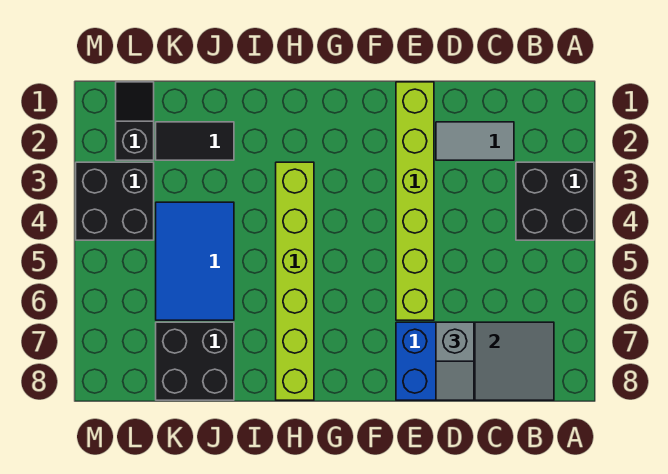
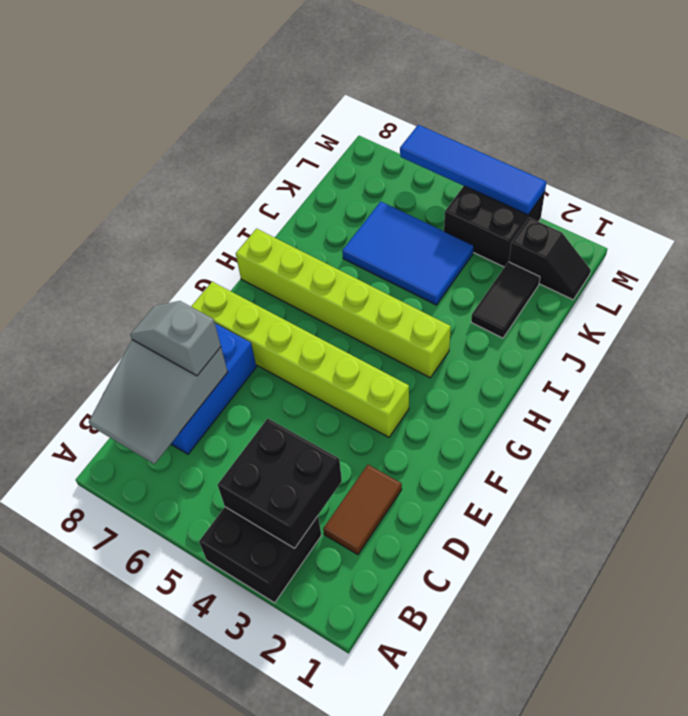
grey tile C2:D2 level 1 -> brown tile C2:D2 level 1
lime brick E1:E6 level 1 -> lime brick F3:F8 level 1
black brick J7:K8 level 1 -> black brick B3:C4 level 2
none -> blue tile M3:M6 level 2

